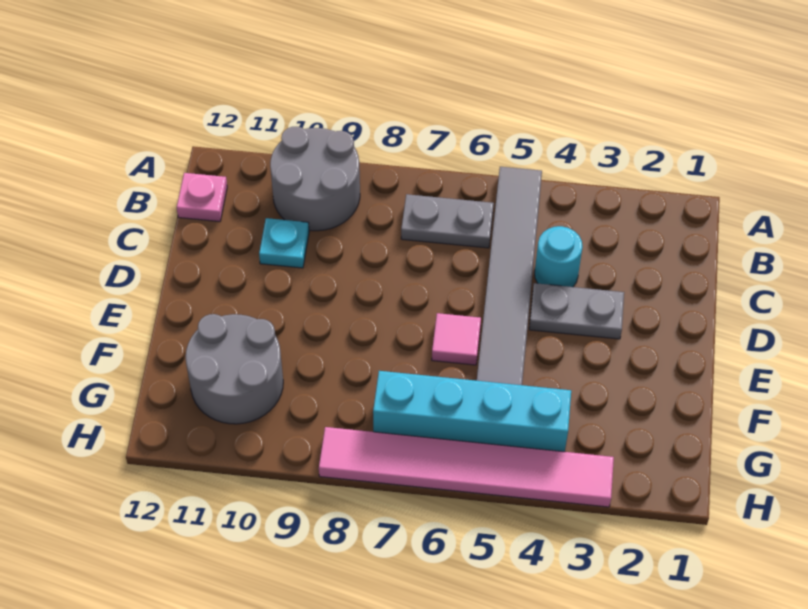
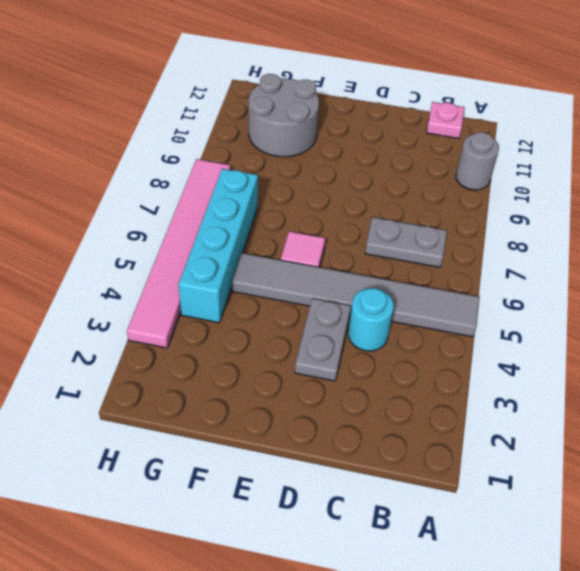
grey round brick A9:B10 level 1 -> grey round brick A10 level 1
grey plate B6:B7 level 1 -> grey plate B7:C7 level 1
cyan plate C10 level 1 -> none

